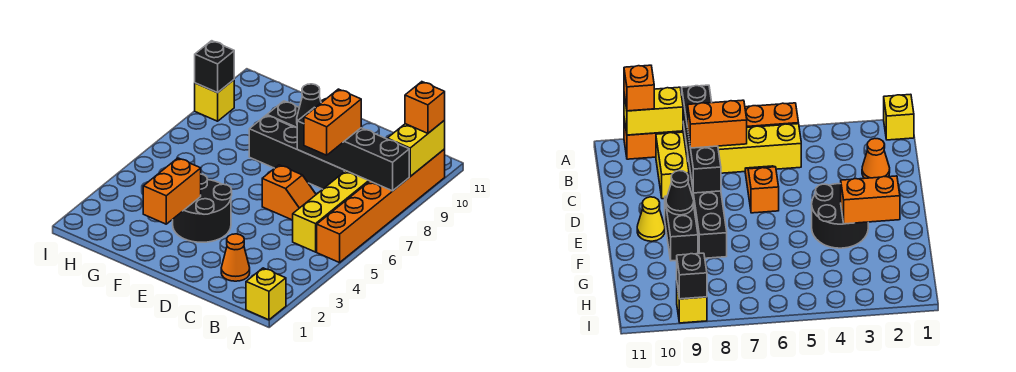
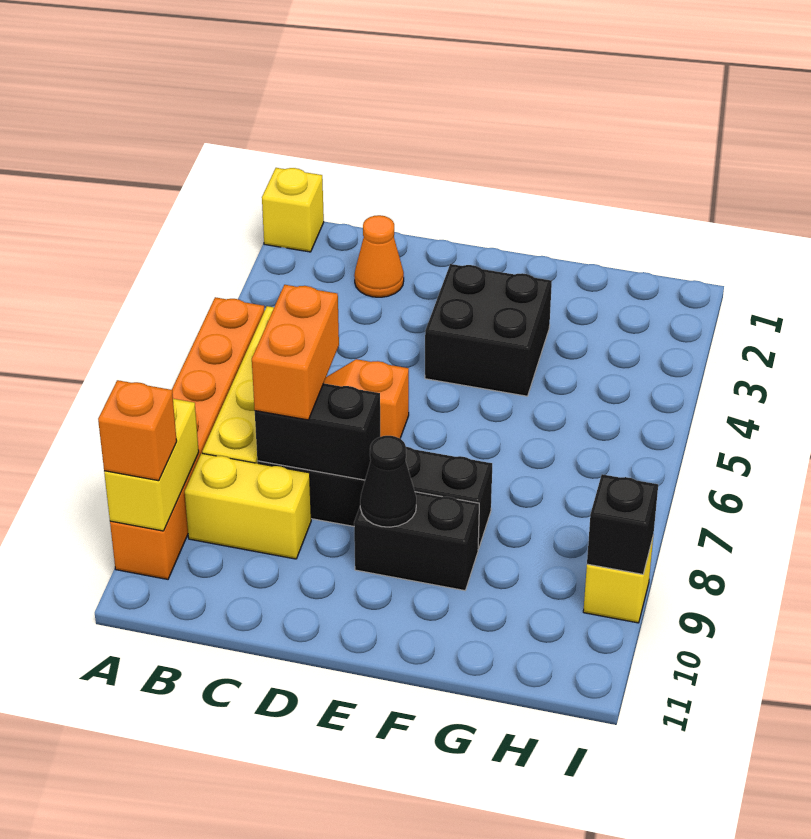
black brick A8:D8 level 2 -> black brick C8:D8 level 2
black round brick E3:F4 level 1 -> black brick E3:F4 level 1
yellow cone E10 level 1 -> none
orange brick F2:F3 level 2 -> none

